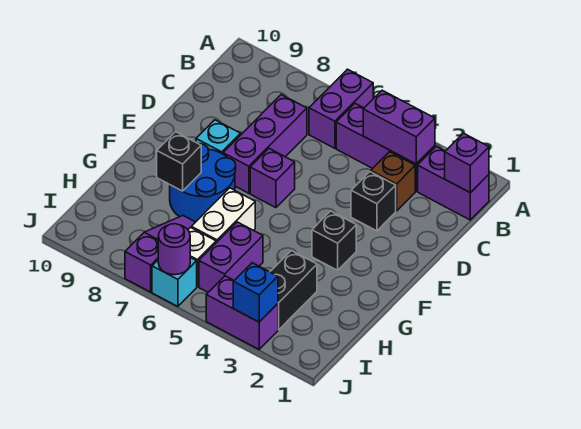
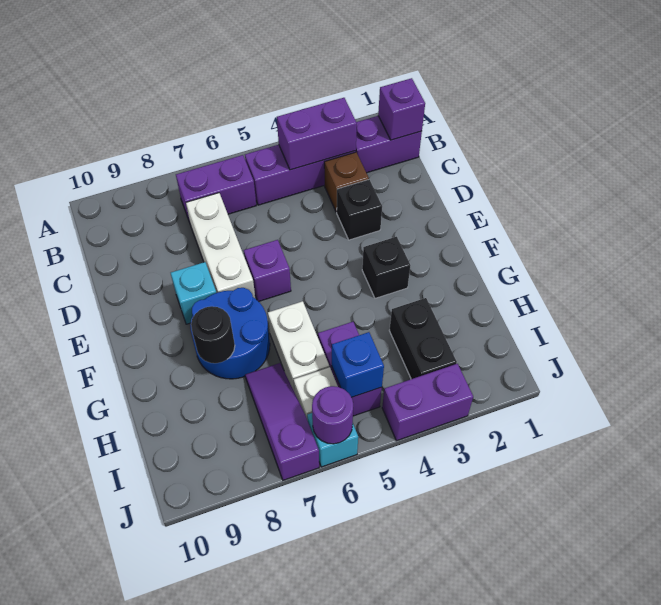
purple brick A6:B6 level 1 -> purple brick B6:B7 level 1
purple brick C7:E7 level 1 -> white brick C7:E7 level 1
black brick G8 level 2 -> black round brick G8 level 2
blue brick J3 level 2 -> blue brick I5 level 2

